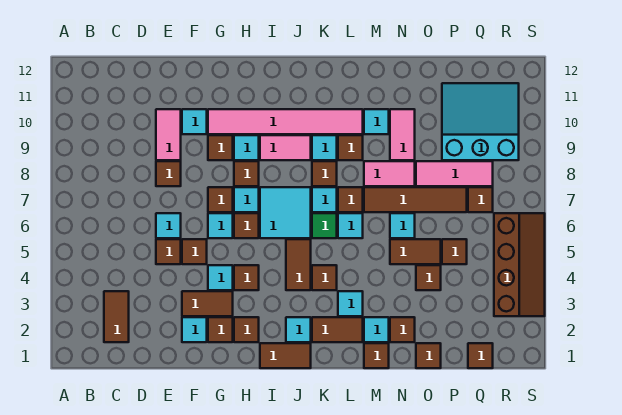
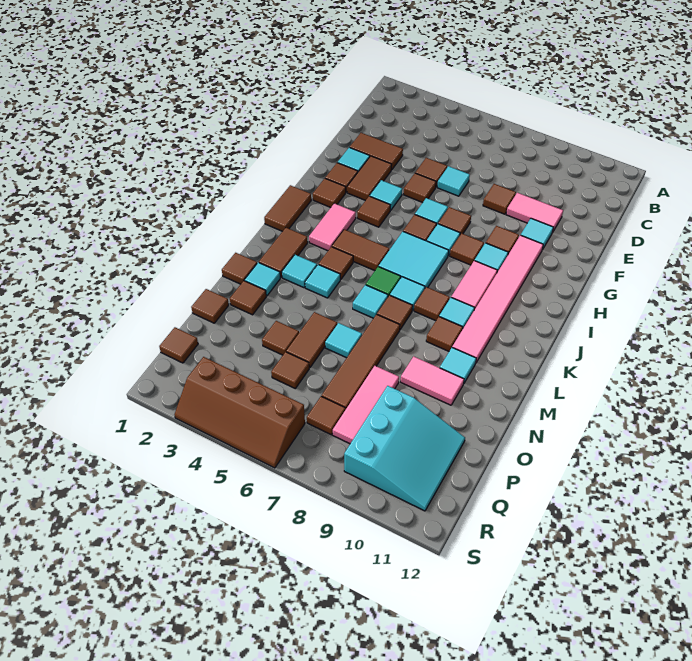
brown tile C2:C3 level 1 -> brown tile E2:E3 level 1
cyan tile J2 level 1 -> cyan tile L4 level 1
pink tile M8:N8 level 1 -> pink tile I3:J3 level 1

